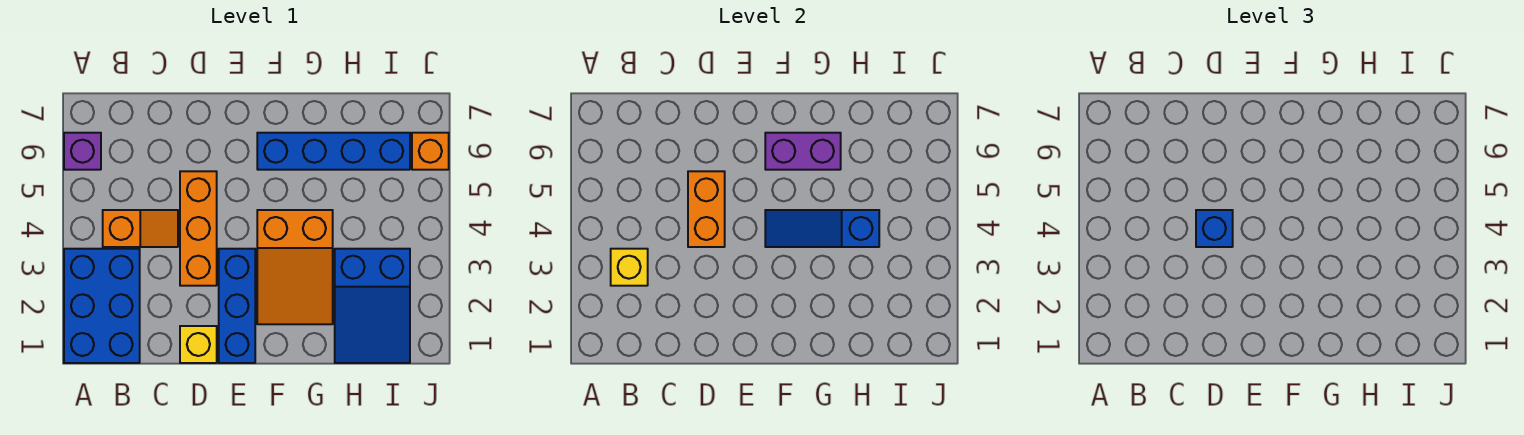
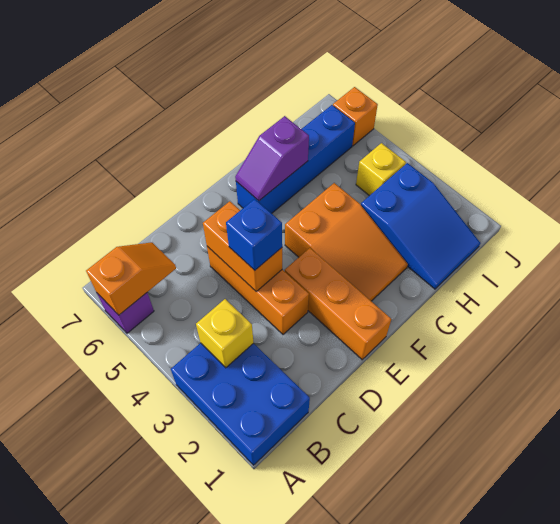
orange slope B4:C4 level 1 top B -> orange slope A6:B6 level 2 top A
yellow brick D1 level 1 -> yellow brick I4 level 1
blue brick E1:E3 level 1 -> orange brick E1:E3 level 1
blue slope F4:H4 level 2 top H -> none
purple brick F6:G6 level 2 -> purple slope F6:G6 level 2 top G

